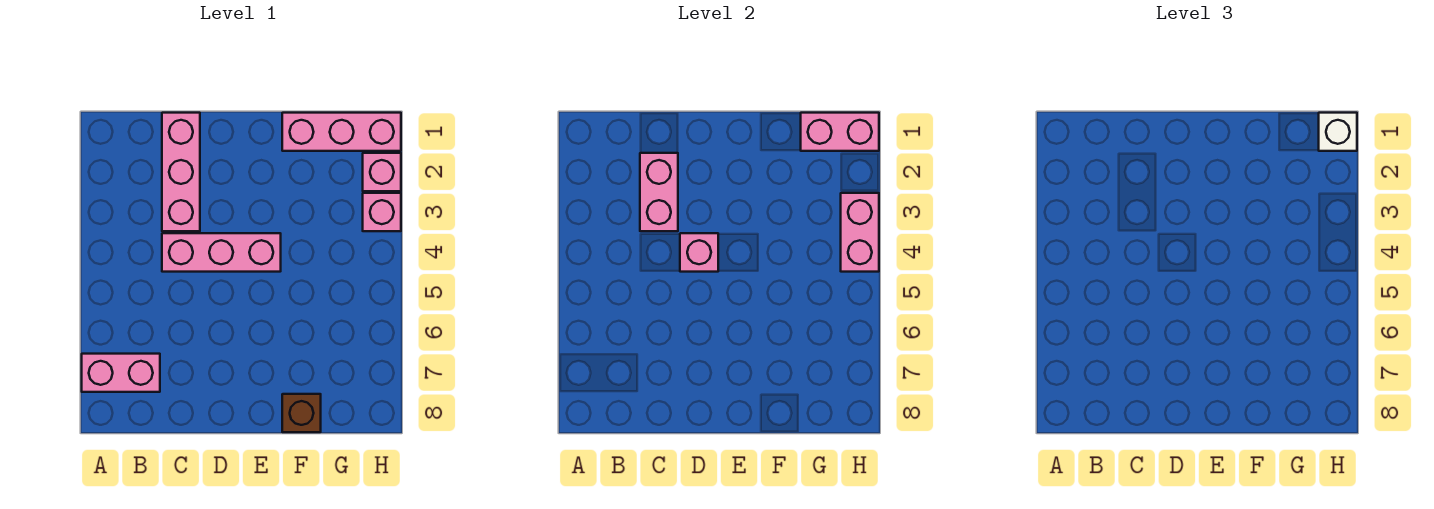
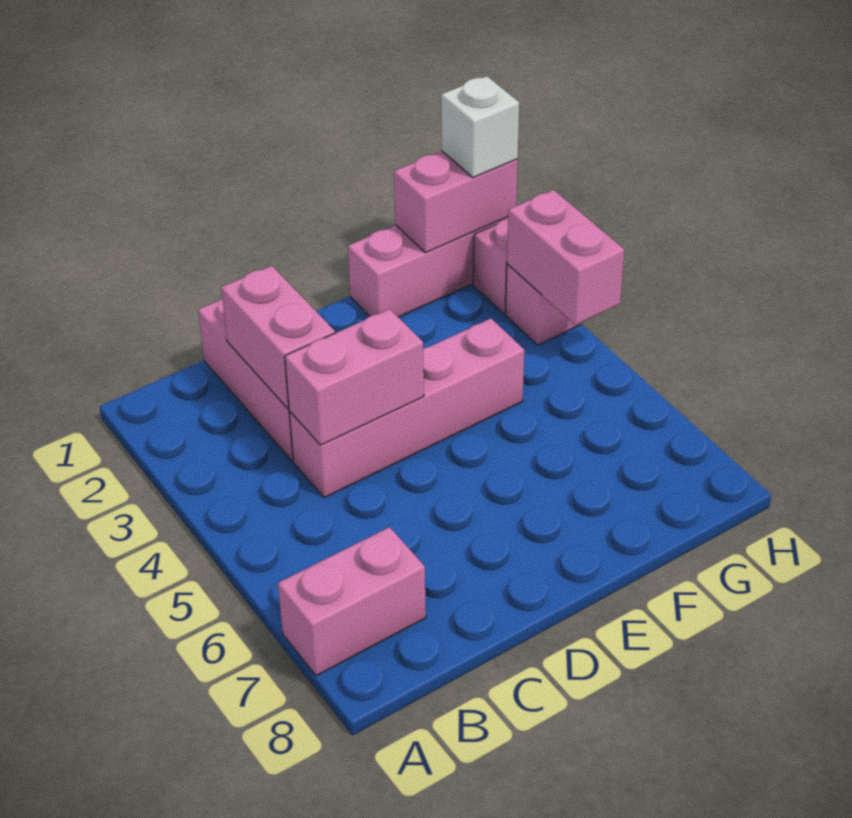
pink brick C4:E4 level 1 -> pink brick C4:F4 level 1
pink brick D4 level 2 -> pink brick C4:D4 level 2
brown brick F8 level 1 -> none

